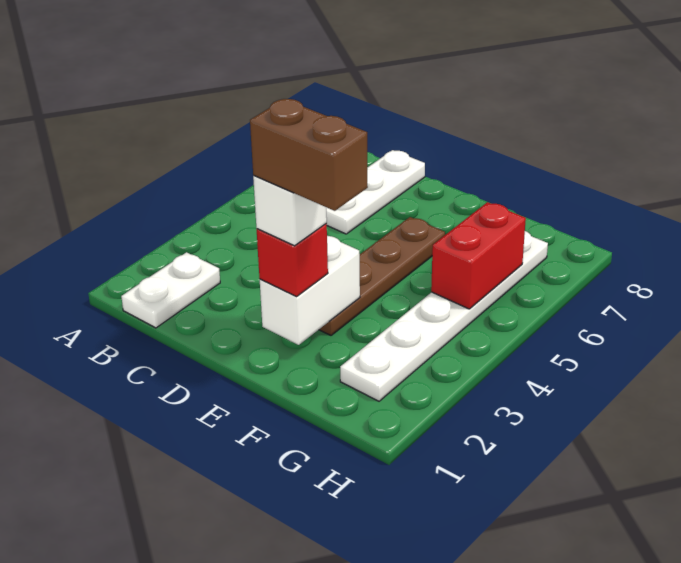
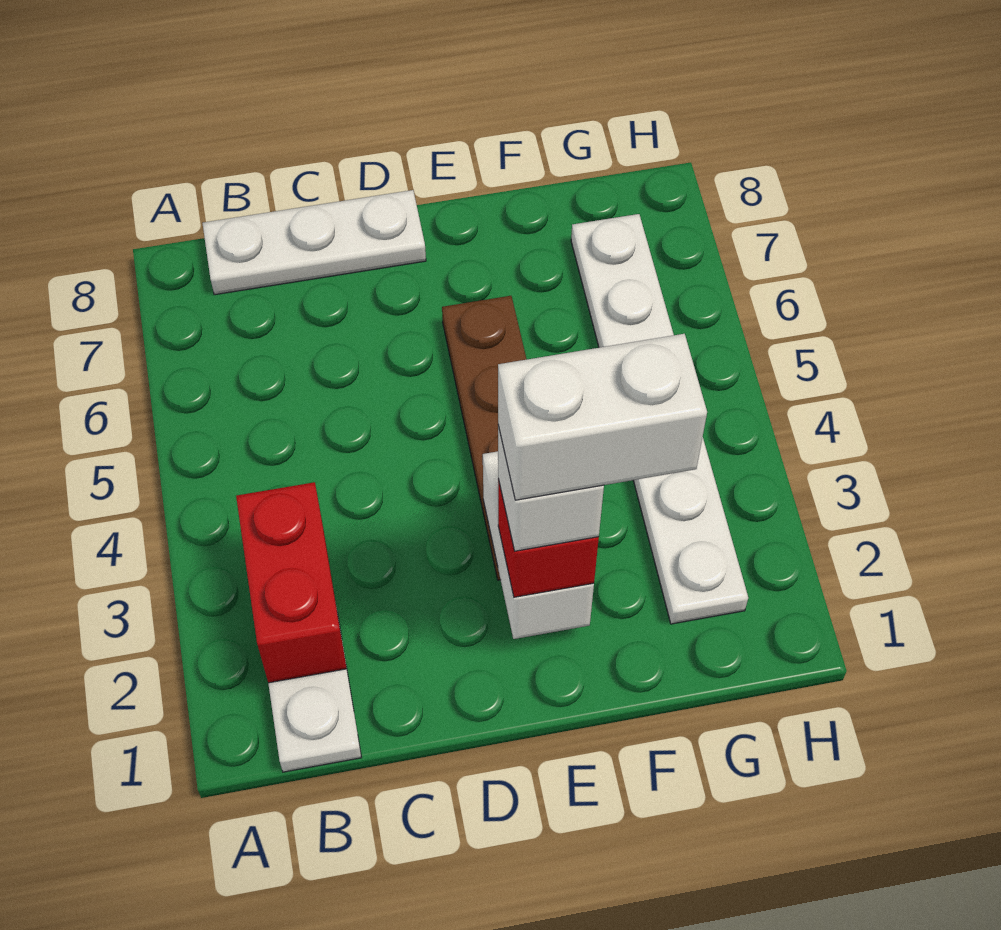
white plate C6:C8 level 1 -> white plate B8:D8 level 1
brown brick E2:F2 level 5 -> white brick E2:F2 level 5
red brick G5:G6 level 2 -> red brick B2:B3 level 2

